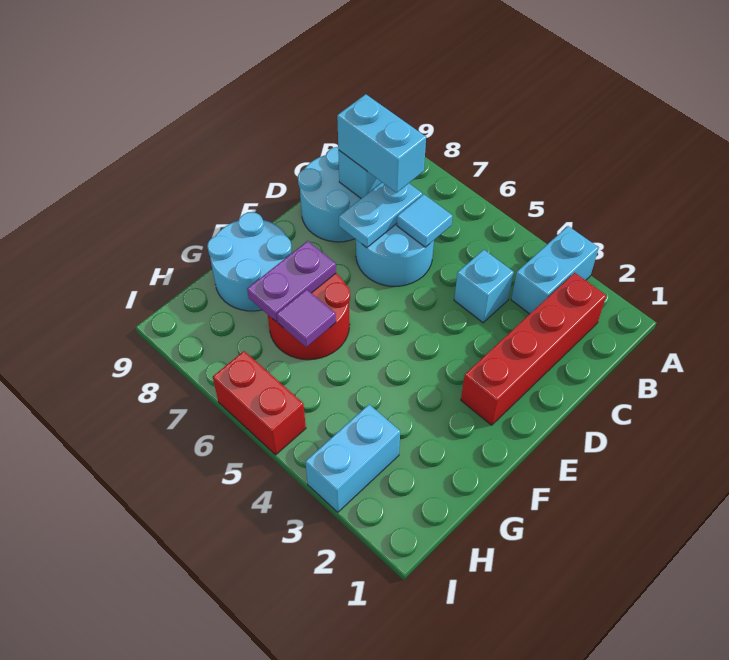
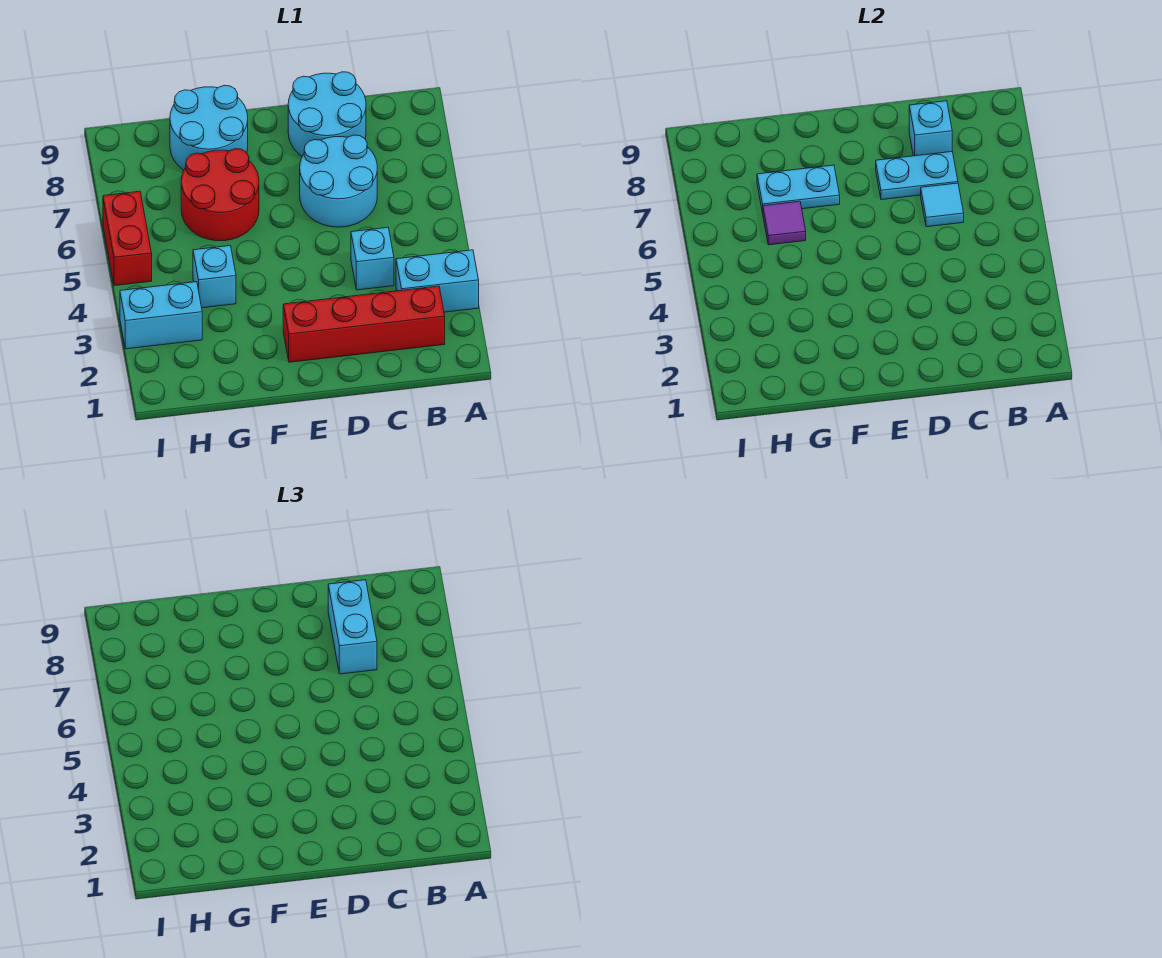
purple plate F7:G7 level 2 -> cyan plate F7:G7 level 2
none -> cyan brick G4 level 1

